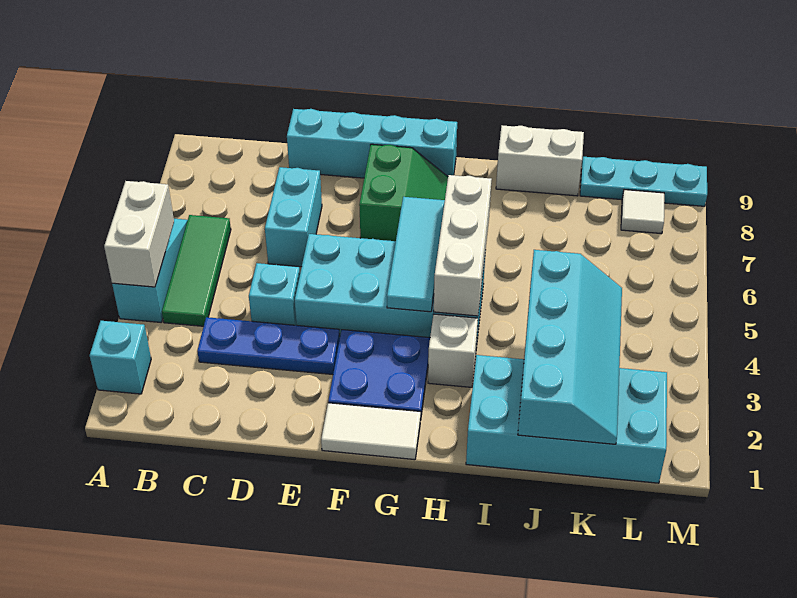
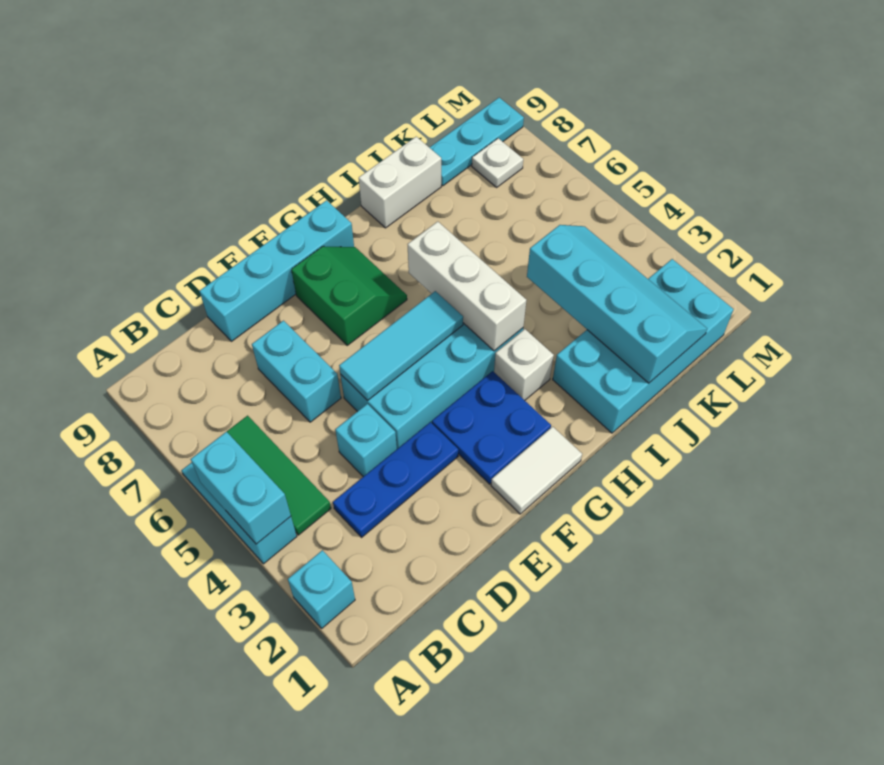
white brick A4:A5 level 2 -> cyan brick A4:A5 level 2
cyan tile G4:G6 level 2 -> cyan tile E5:G5 level 2
white tile L8 level 1 -> white plate L8 level 1

